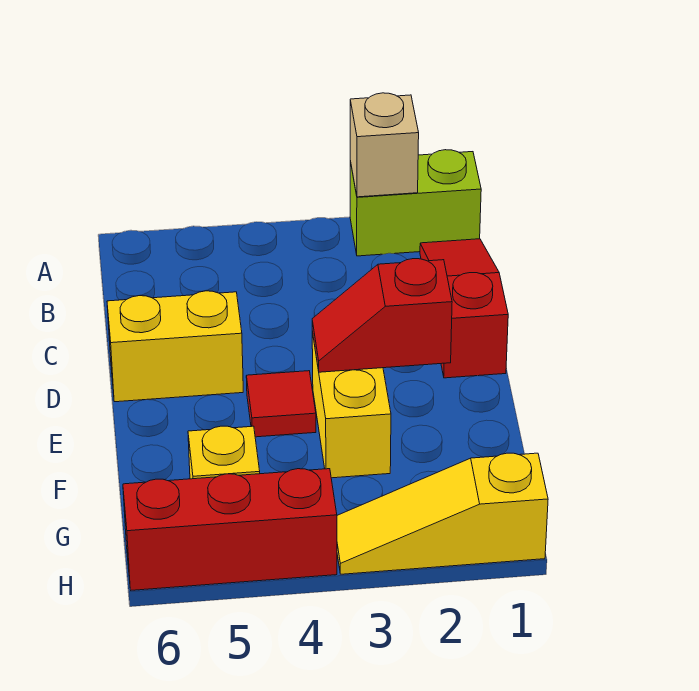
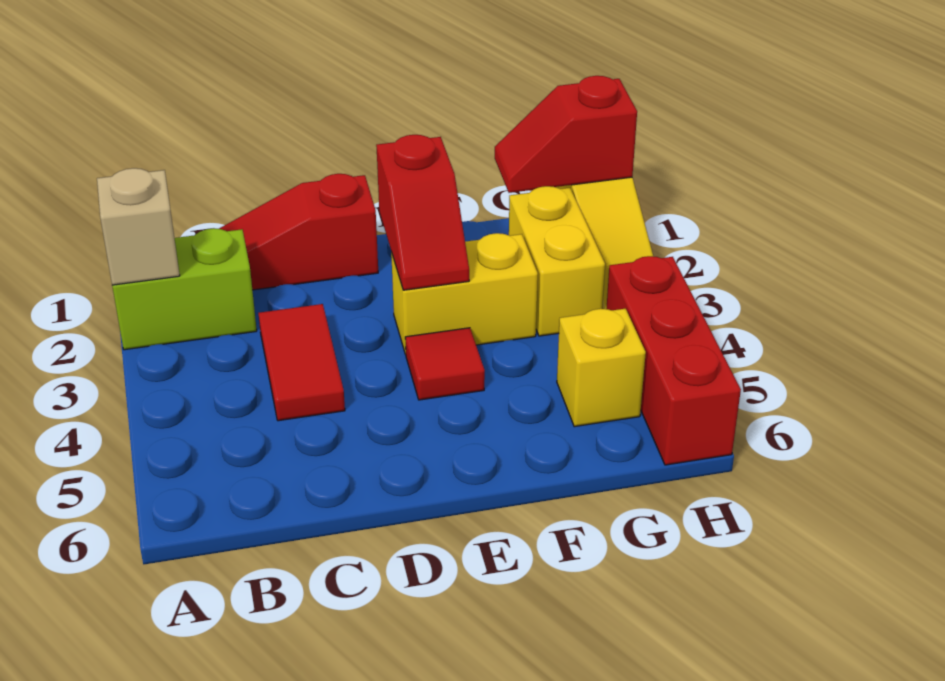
lime brick A1:A2 level 1 -> lime brick A2:B2 level 1
none -> red tile C3:C4 level 1
yellow brick D5:D6 level 1 -> yellow brick G2:G3 level 1
none -> red slope G1:H1 level 2 top H

